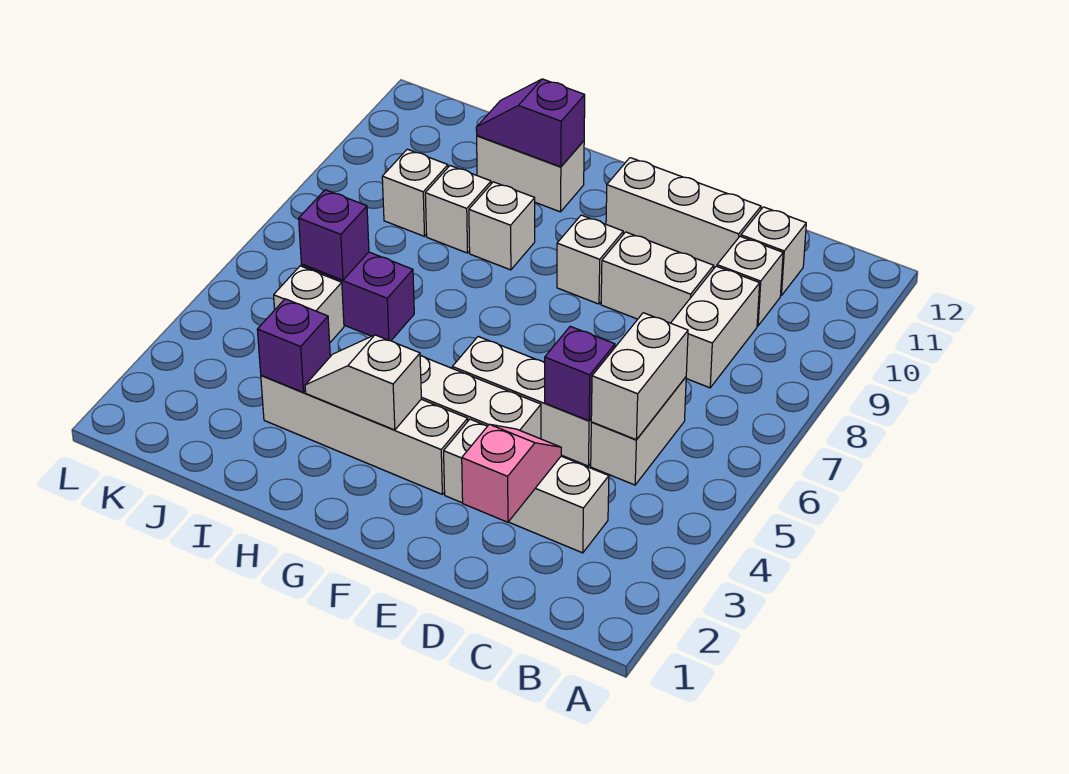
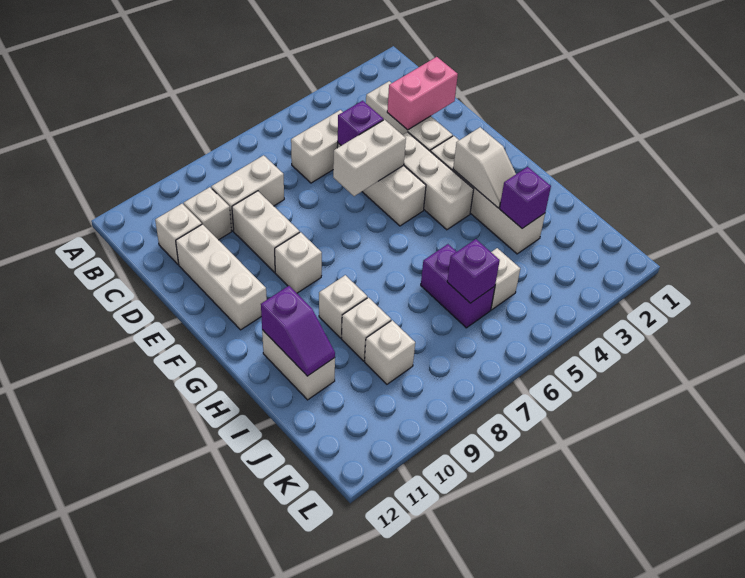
white brick C5:C6 level 2 -> white brick E5:E6 level 2
pink slope D2:D3 level 2 top 2 -> pink brick D2:D3 level 2

